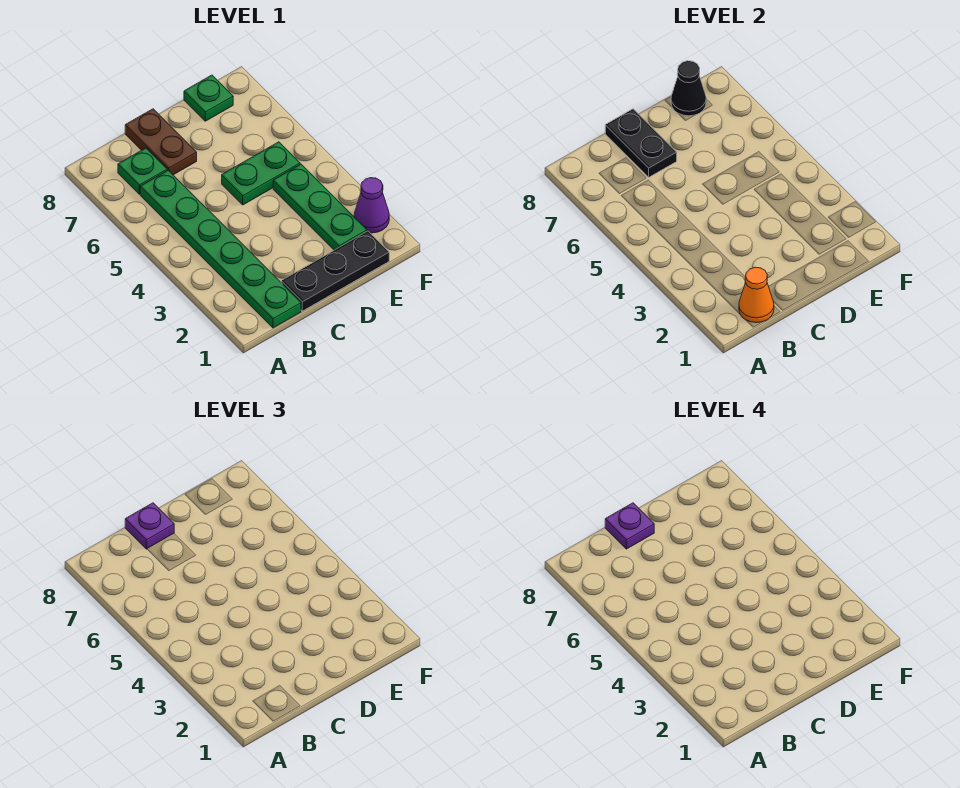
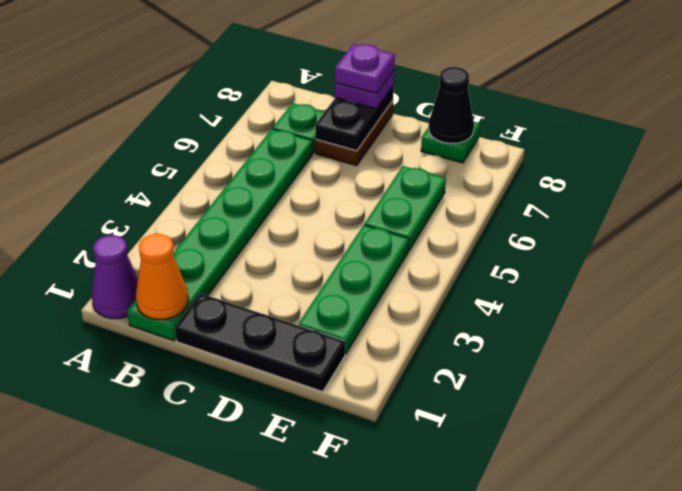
green plate D5:E5 level 1 -> green plate E5:E6 level 1
purple cone F2 level 1 -> purple cone A1 level 1

